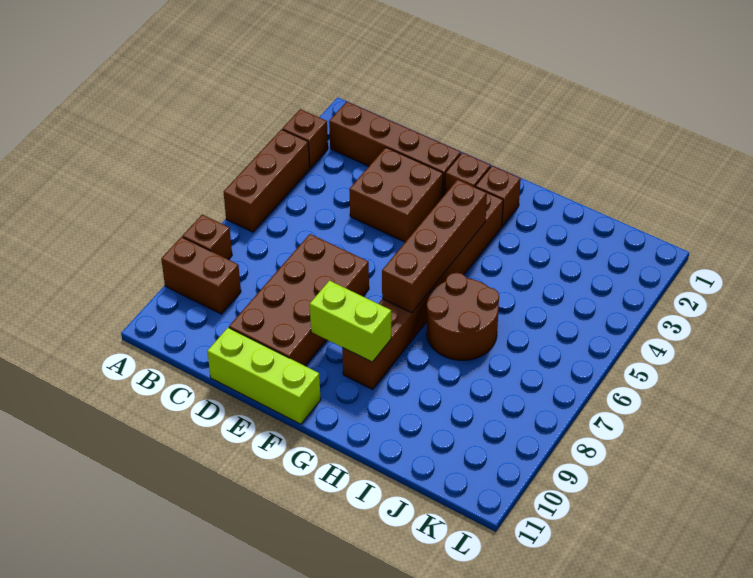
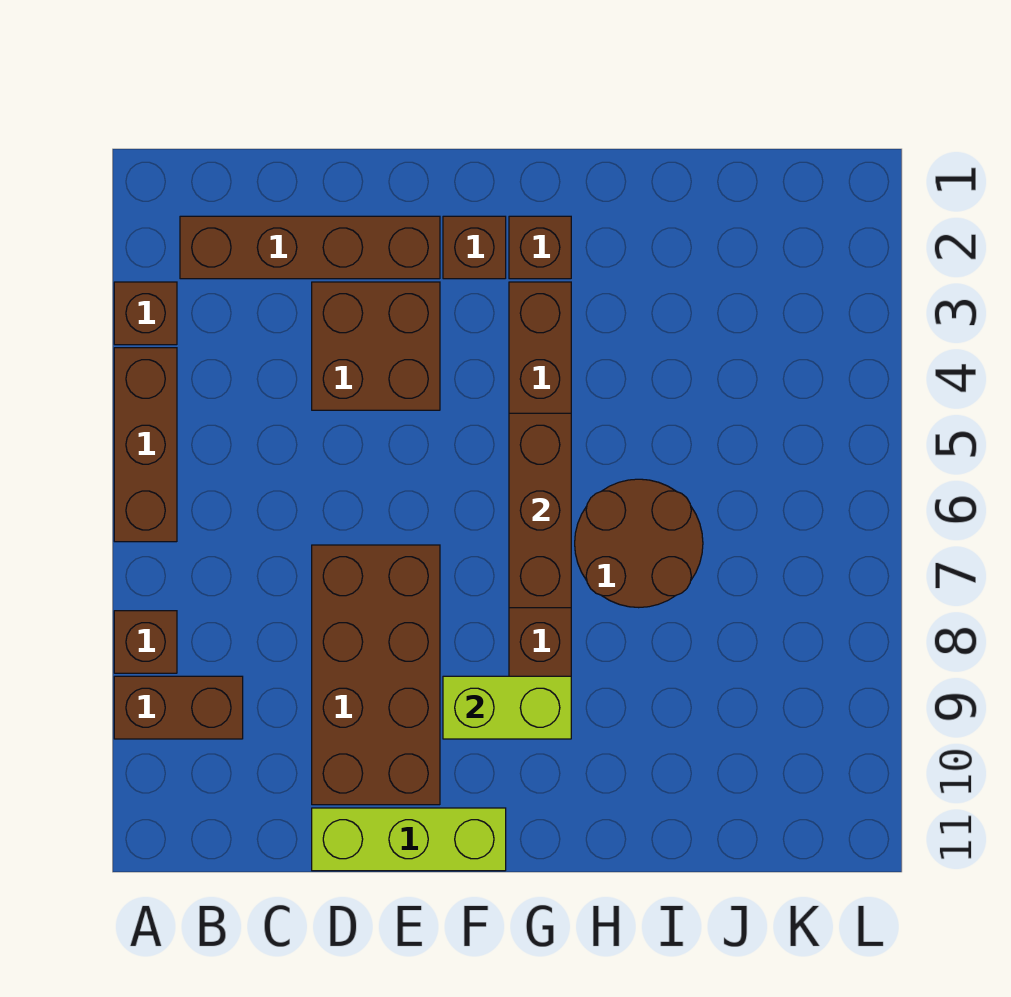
brown brick G4:G7 level 2 -> brown brick G5:G7 level 2

